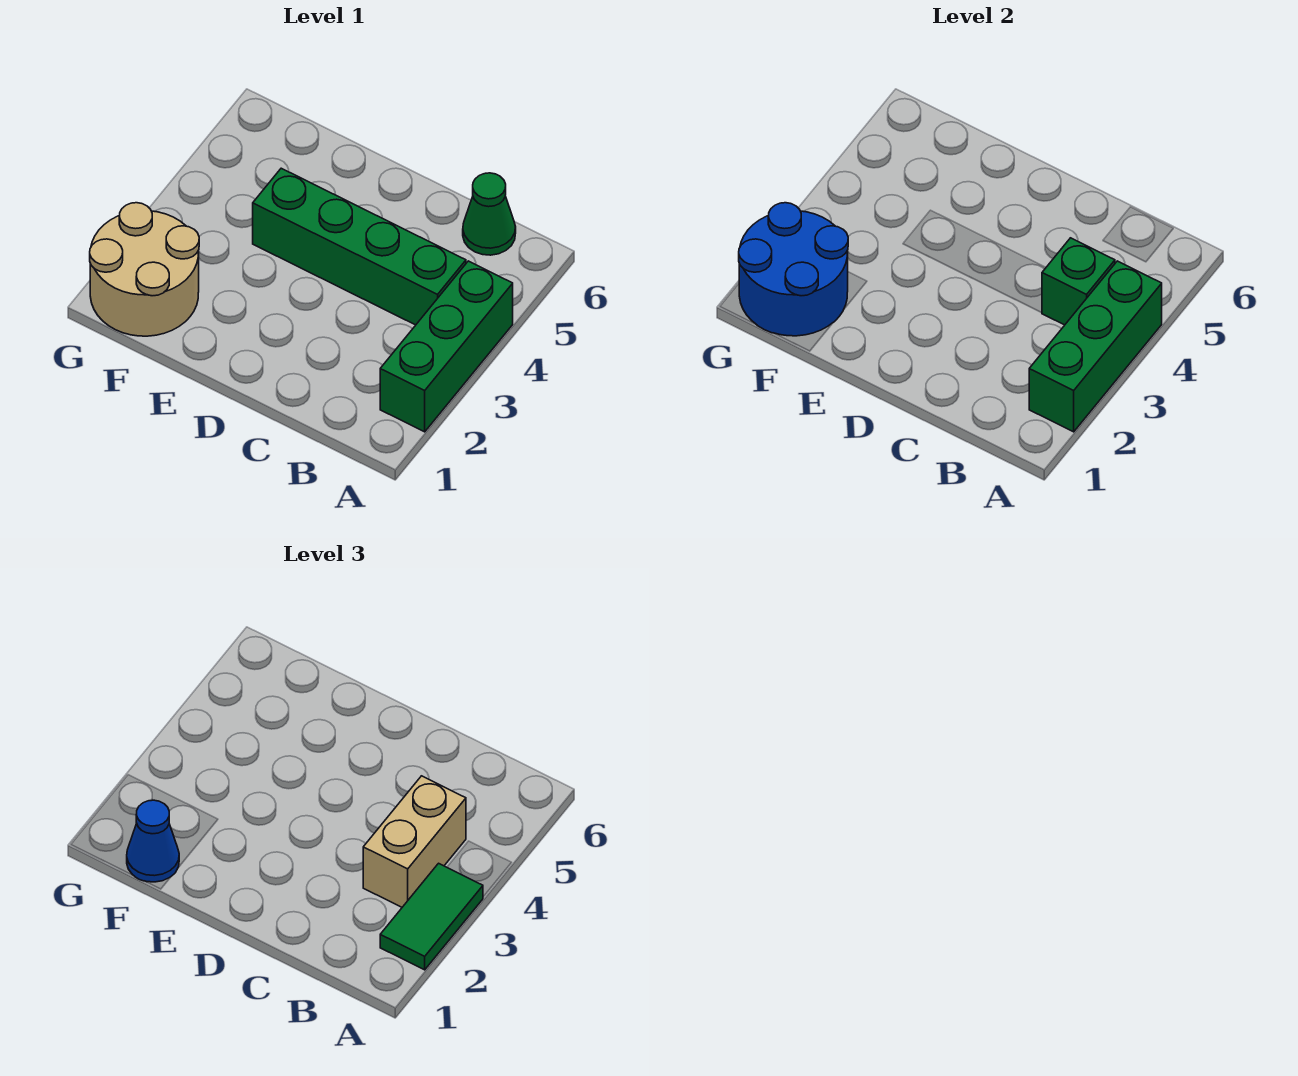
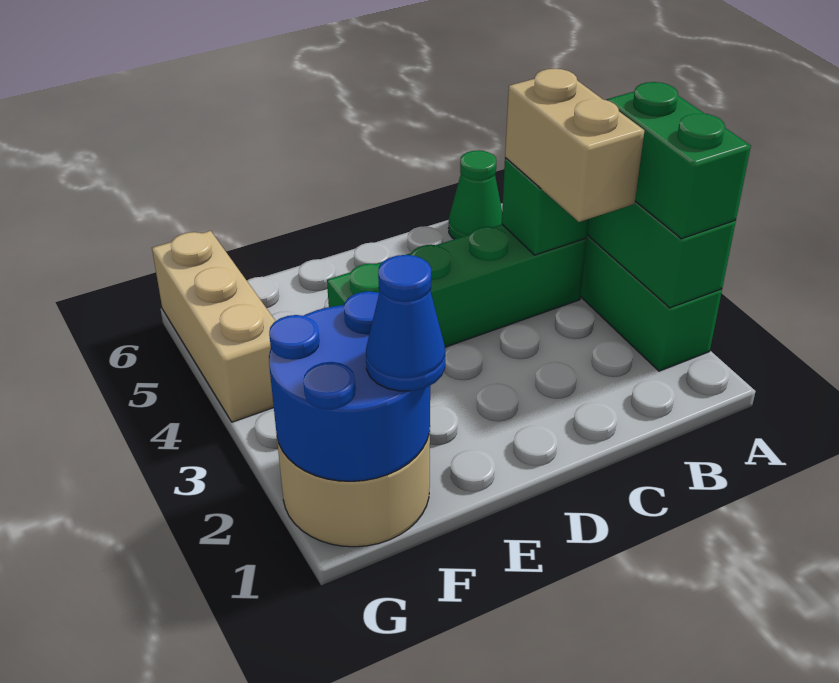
green tile A2:A3 level 3 -> green brick A2:A3 level 3
none -> tan brick G4:G6 level 1

